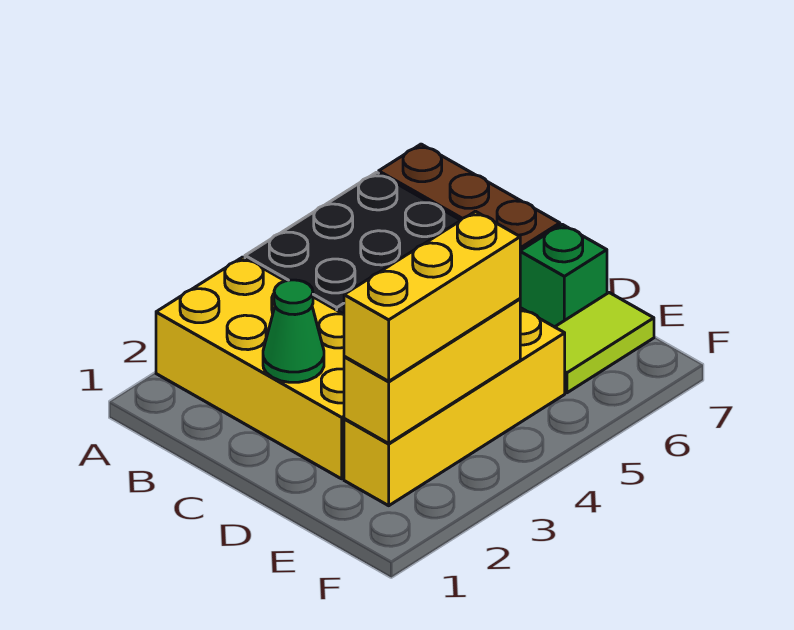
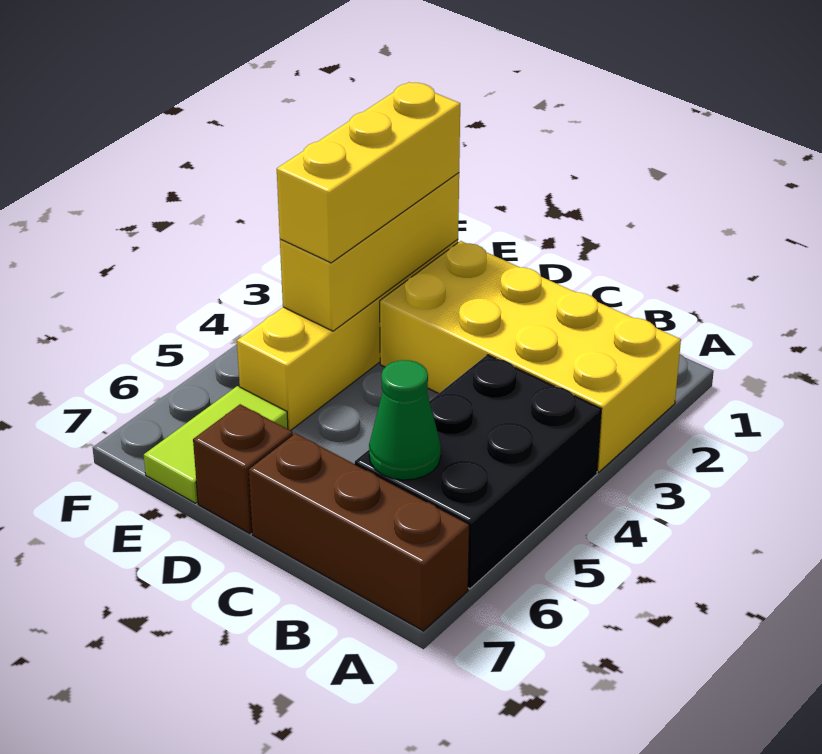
green cone C2 level 2 -> green cone B6 level 2
green brick D7 level 1 -> brown brick D7 level 1

